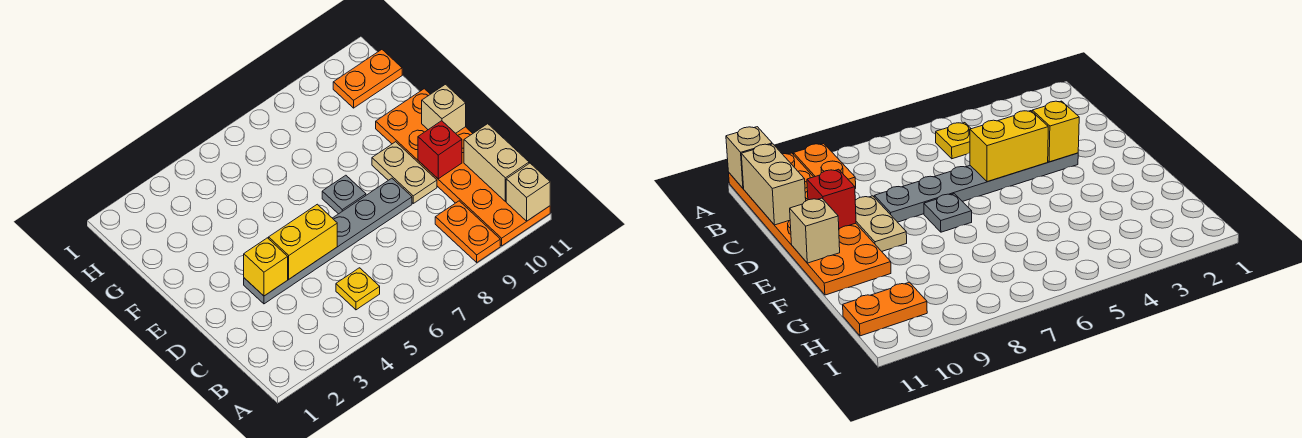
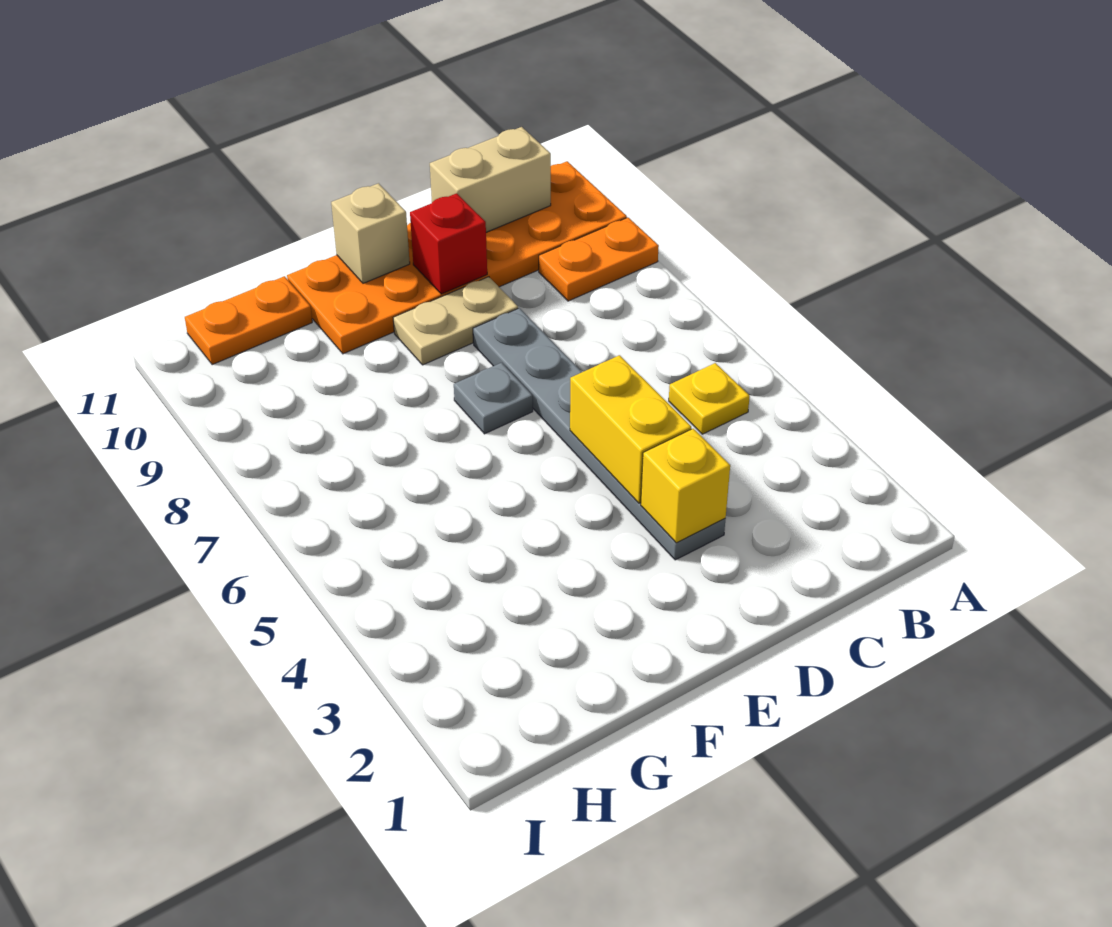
tan brick A11 level 2 -> none
orange plate H10:H11 level 1 -> orange plate G11:H11 level 1

